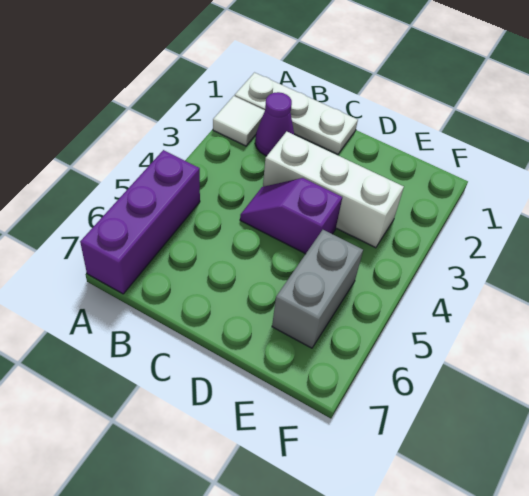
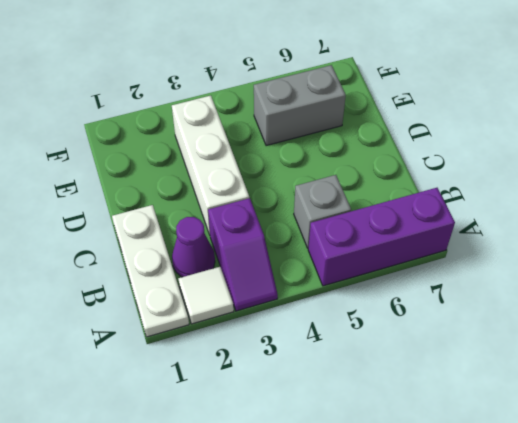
none -> grey brick B5 level 1
purple slope C4:D4 level 1 top D -> purple slope A3:B3 level 1 top B

